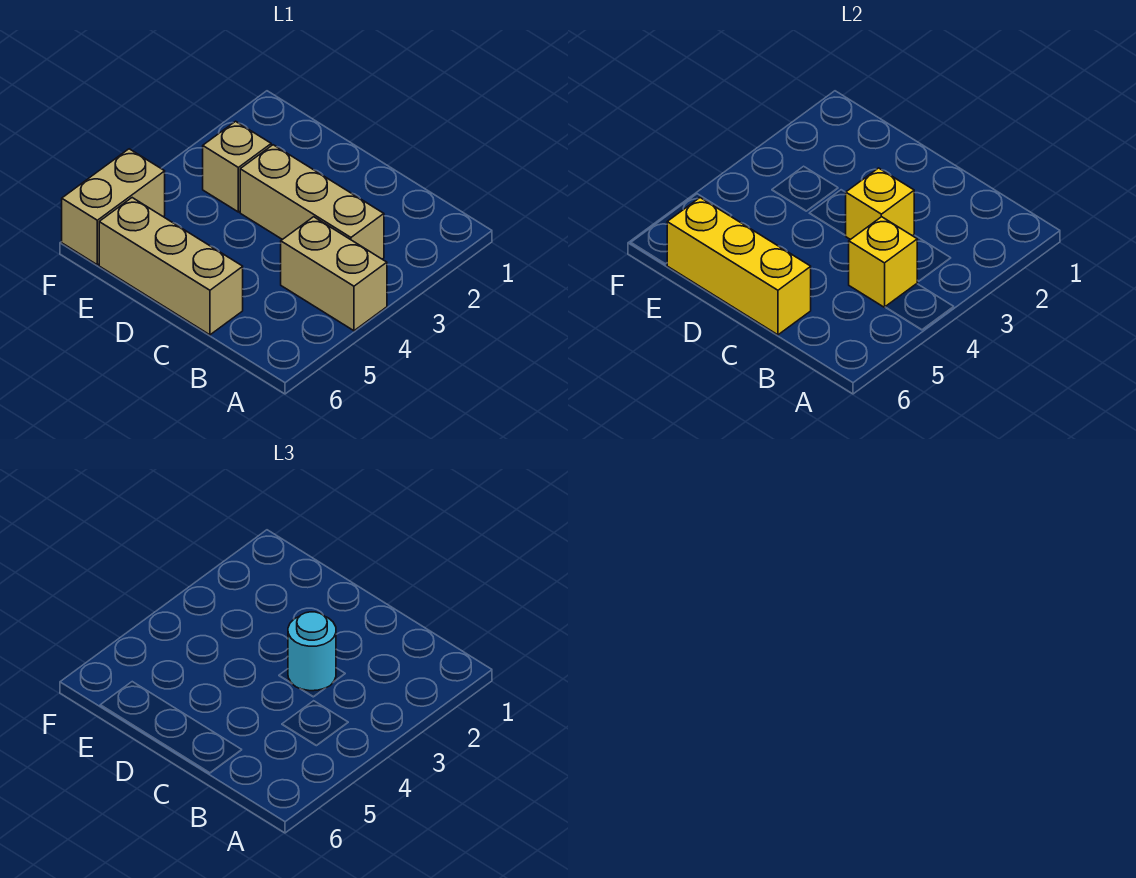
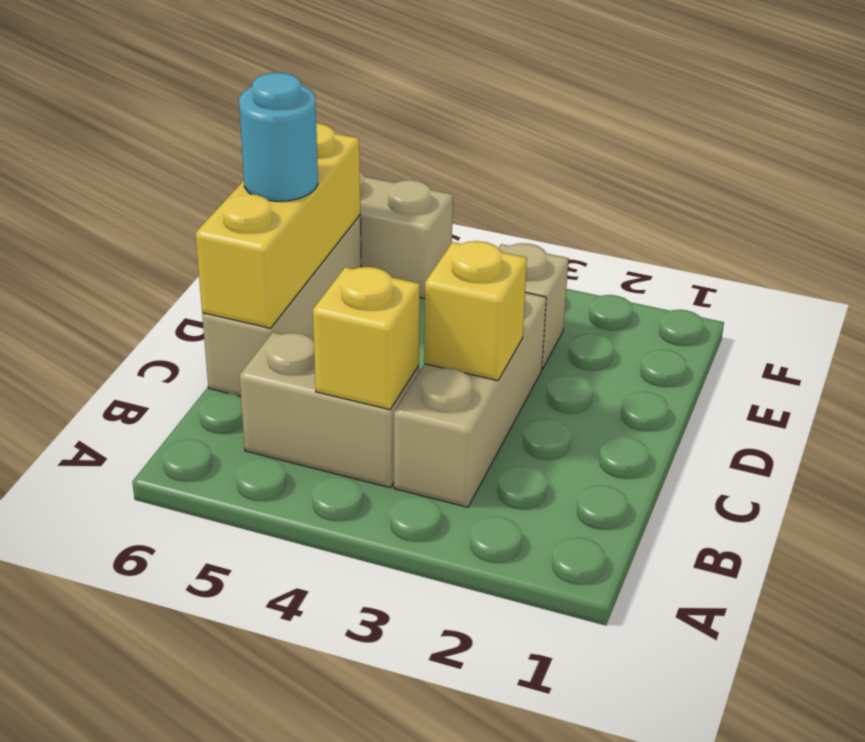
tan brick A4:B4 level 1 -> tan brick B4:B5 level 1
cyan round brick C3 level 3 -> cyan round brick D6 level 3

